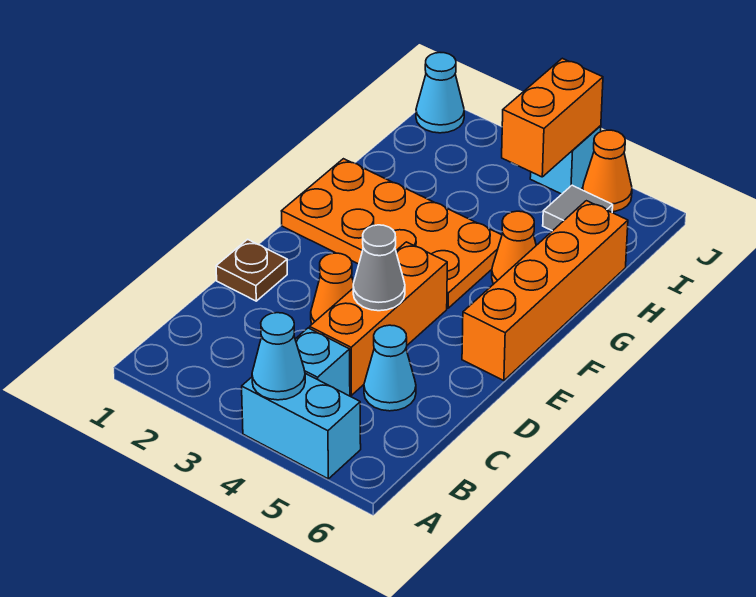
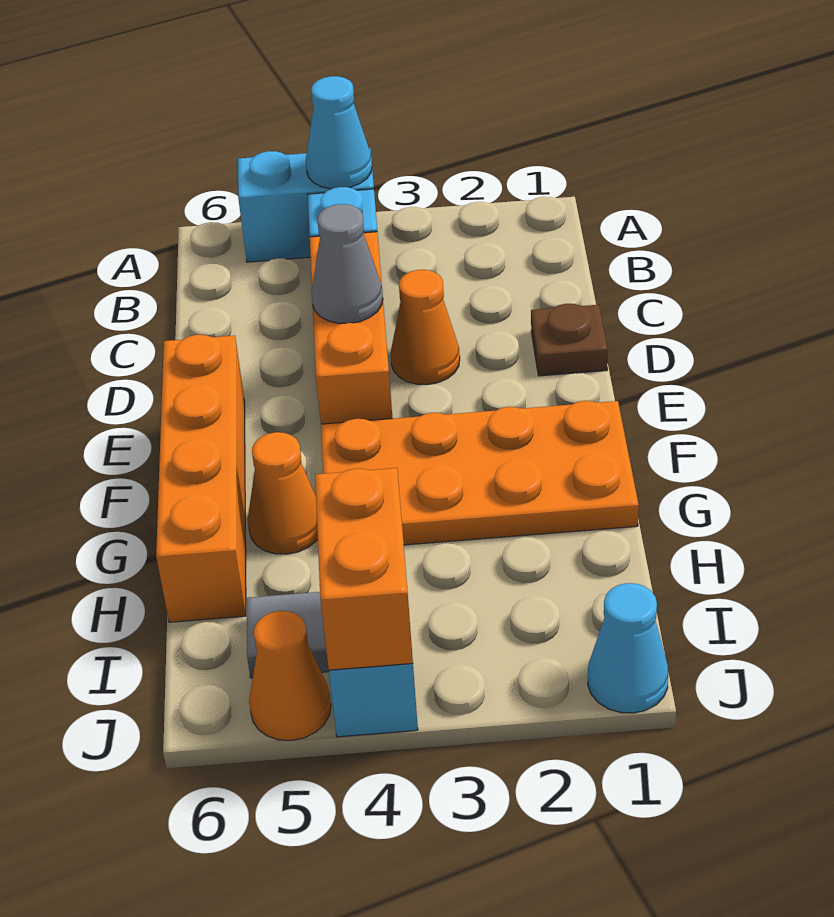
cyan cone C5 level 1 -> none

